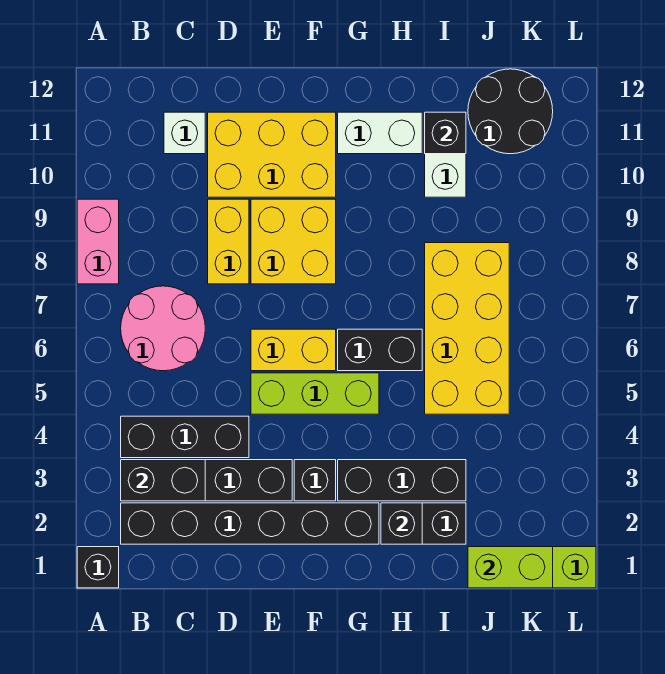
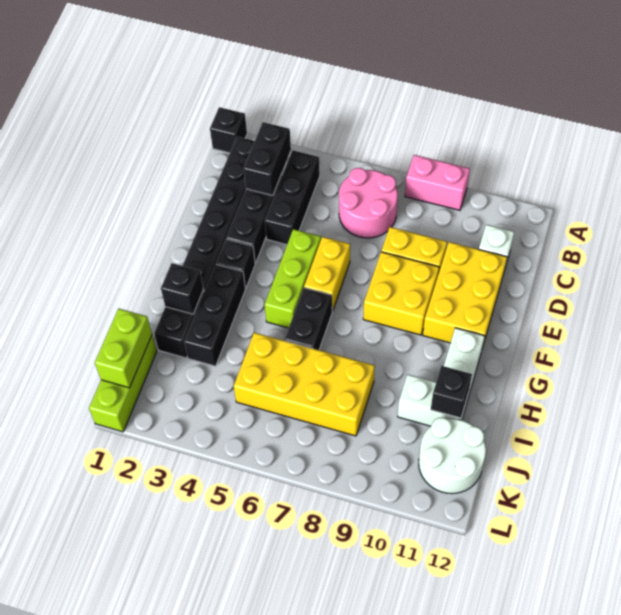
black round brick J11:K12 level 1 -> white round brick J11:K12 level 1

